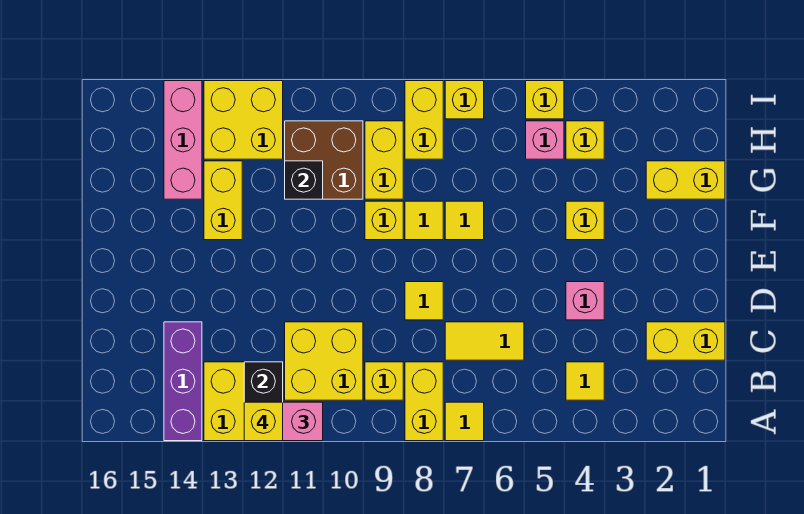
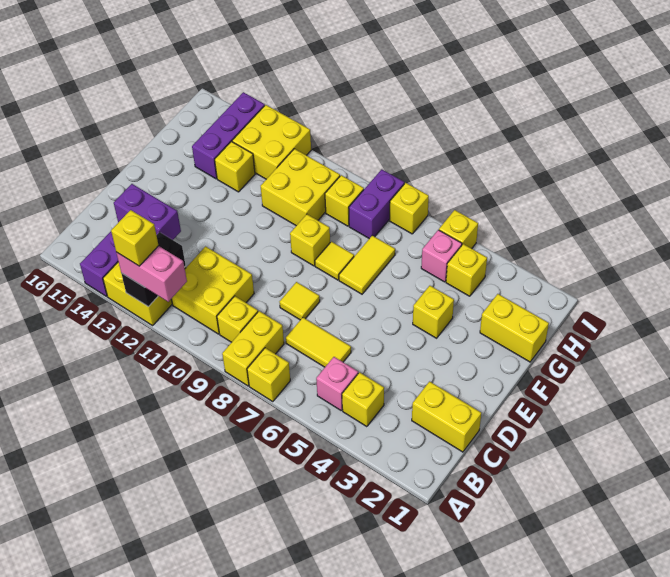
yellow tile A7 level 1 -> yellow brick A7 level 1
yellow tile B4 level 1 -> yellow brick B4 level 1
none -> purple brick C13:C14 level 2
pink brick D4 level 1 -> pink brick B5 level 1
yellow tile F7 level 1 -> yellow tile F7:G7 level 1
yellow brick F13:G13 level 1 -> yellow brick G13 level 1
yellow brick G9:H9 level 1 -> yellow brick H9 level 1
brown brick G10:H11 level 1 -> yellow brick G10:H11 level 1
black brick G11 level 2 -> none
pink brick G14:I14 level 1 -> purple brick G14:I14 level 1
yellow brick H8:I8 level 1 -> purple brick H8:I8 level 1

